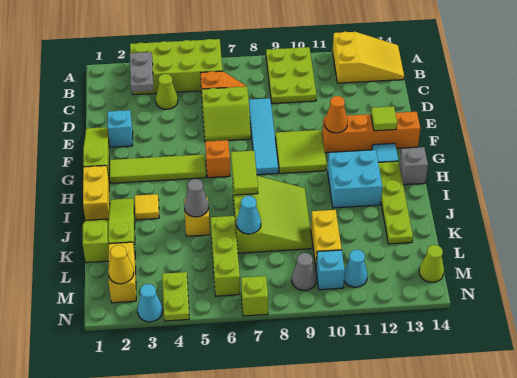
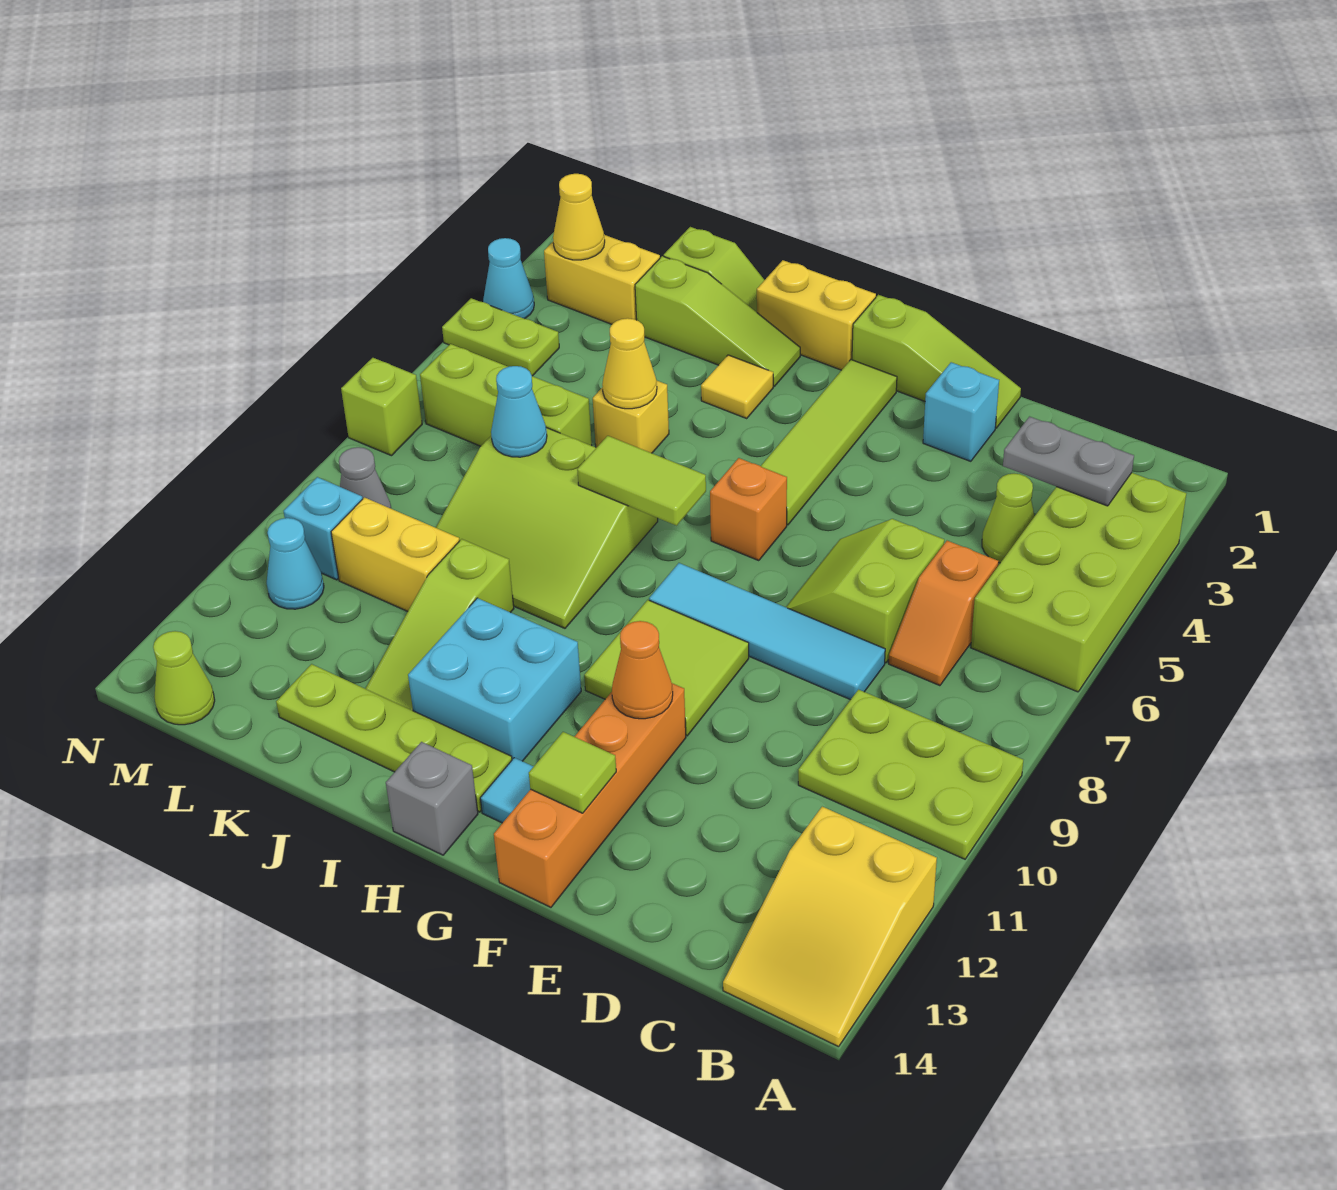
grey cone J5 level 2 -> yellow cone J5 level 2
none -> lime slope J10:J12 level 1 top 10

